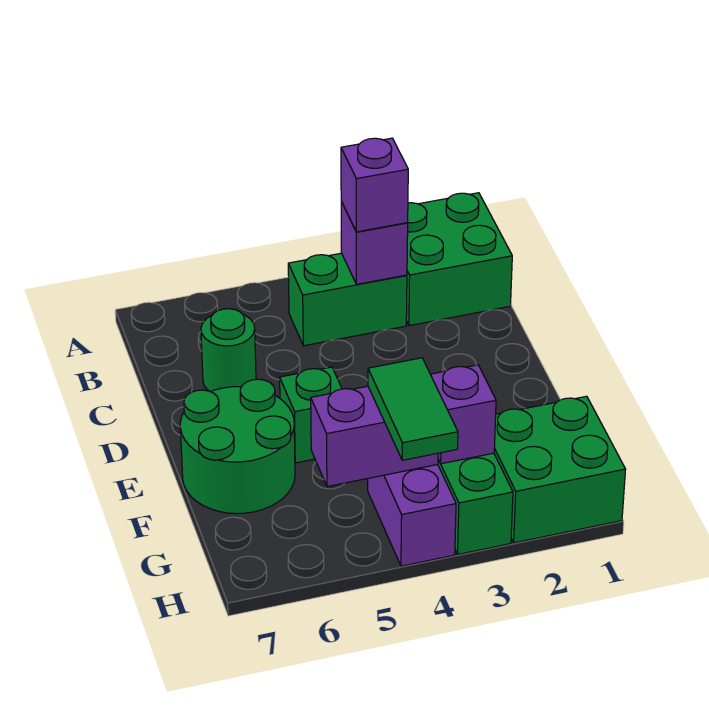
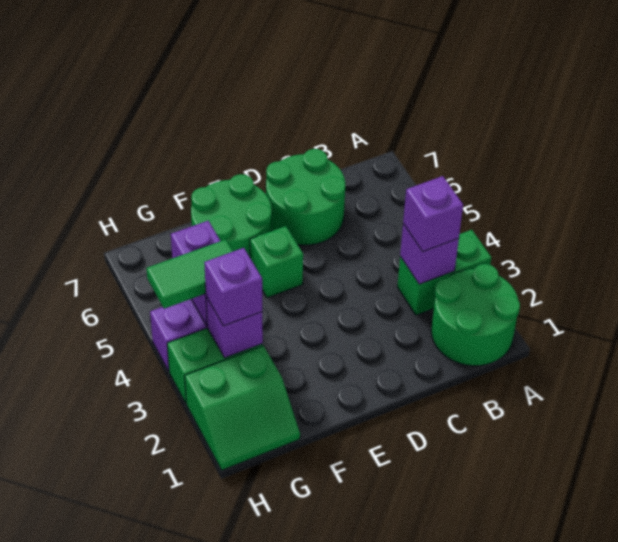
green brick A1:B2 level 1 -> green round brick A1:B2 level 1
green brick B3:B4 level 1 -> green brick A3:B3 level 1
green round brick C6 level 1 -> green round brick C6:D7 level 1
green brick G1:H2 level 1 -> green slope G1:H2 level 1 top 2
none -> purple brick G3 level 3

